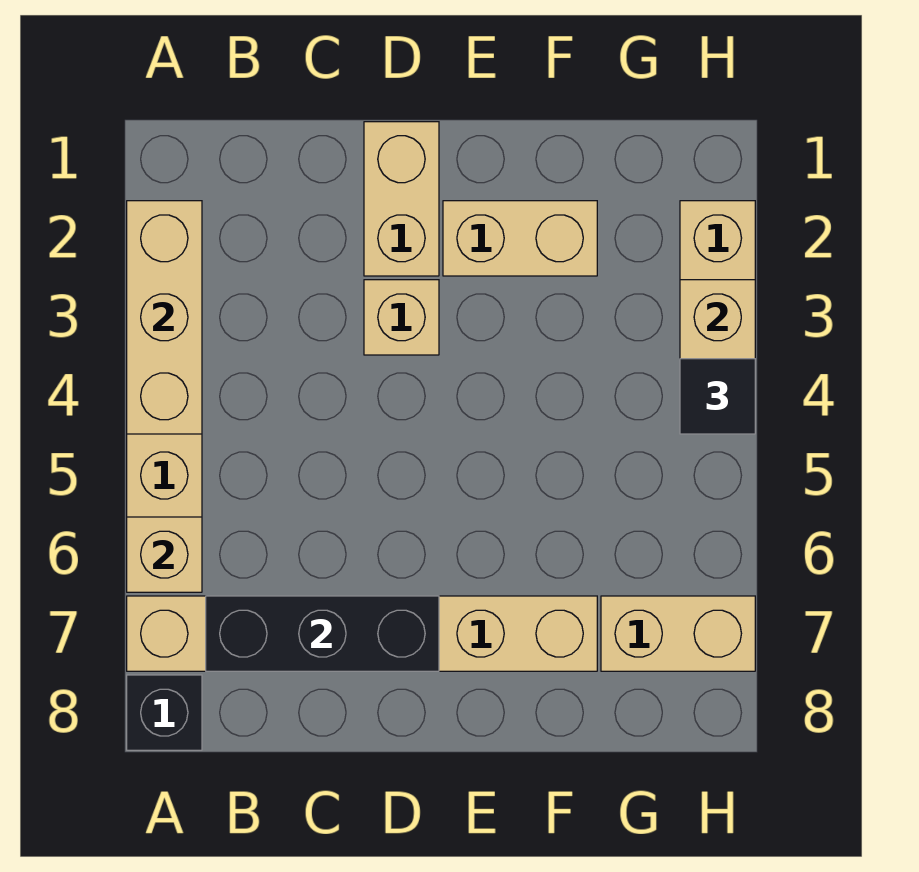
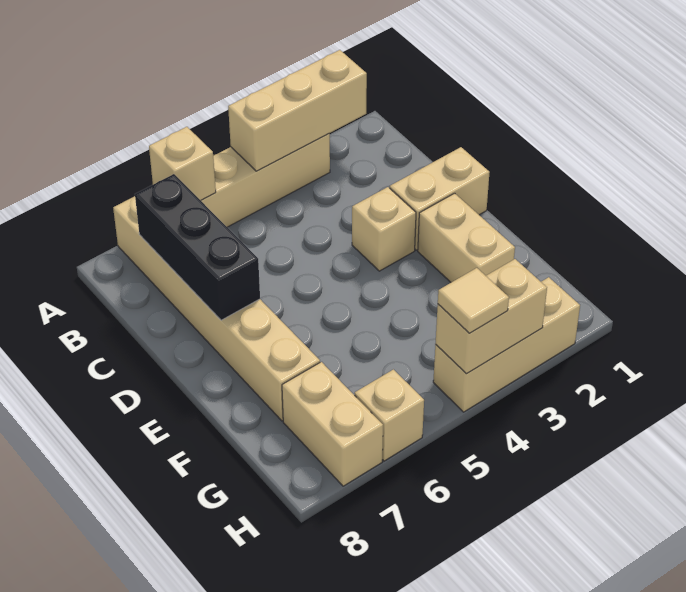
black brick A8 level 1 -> none
black tile H4 level 3 -> tan tile H4 level 3
none -> tan brick H6 level 1

